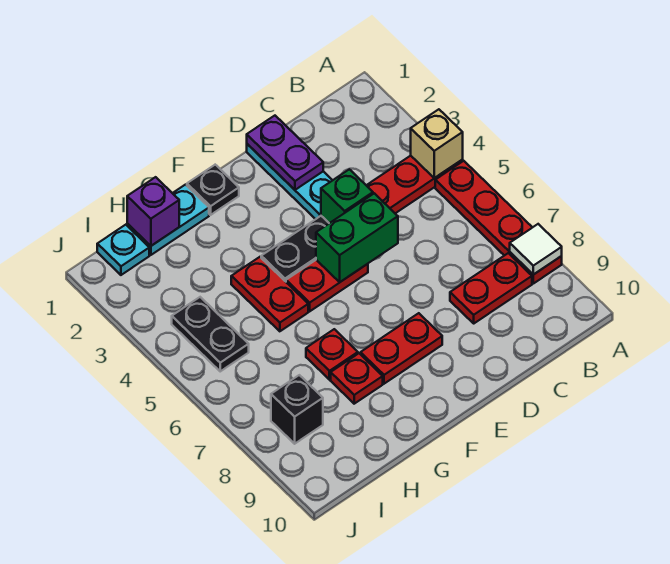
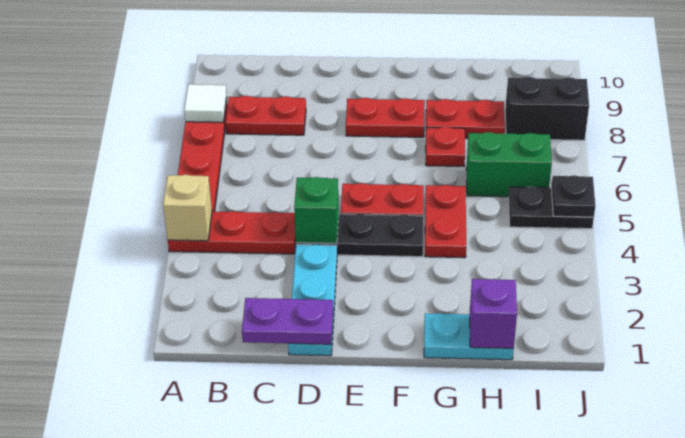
purple plate D1:D2 level 2 -> purple plate C1:D1 level 2
green brick D5:E5 level 2 -> green brick H6:I6 level 1
black plate F1 level 1 -> black plate J5 level 2
red plate G8 level 1 -> red plate G8:H8 level 1
cyan plate I1 level 1 -> none
black plate I4:I5 level 1 -> black plate I5:J5 level 1
black brick I8 level 1 -> black brick I8:J8 level 1

